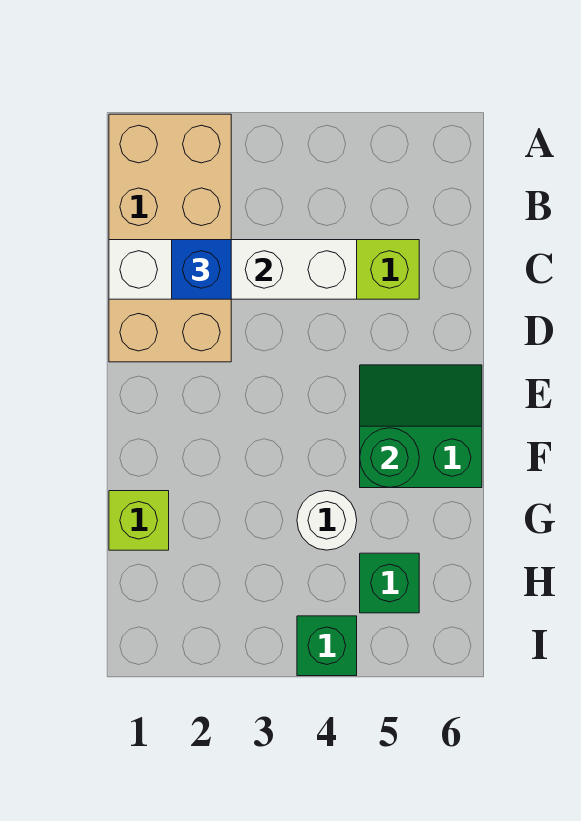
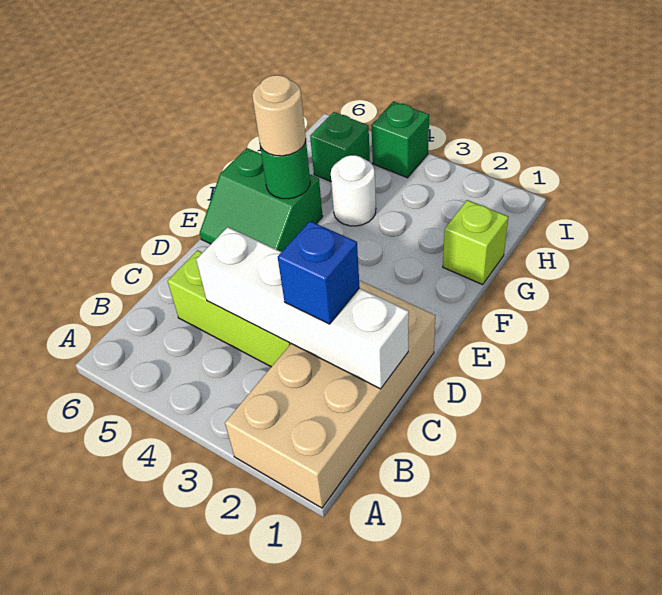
none -> tan round brick F5 level 3

